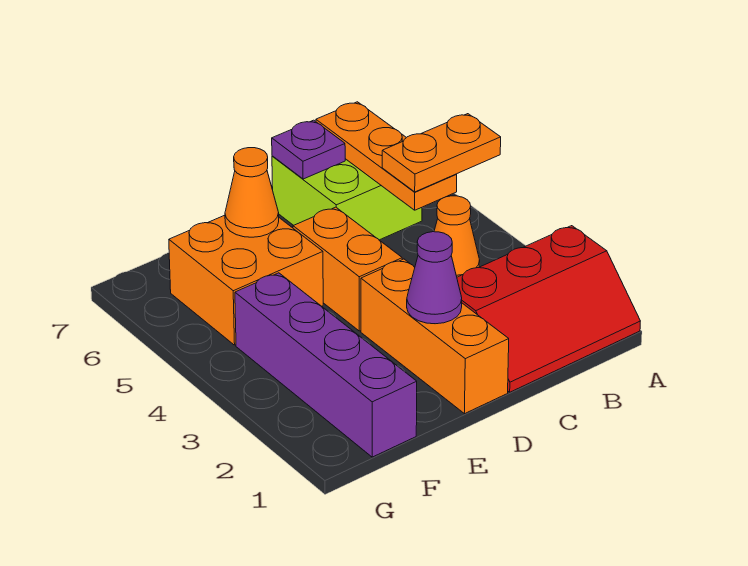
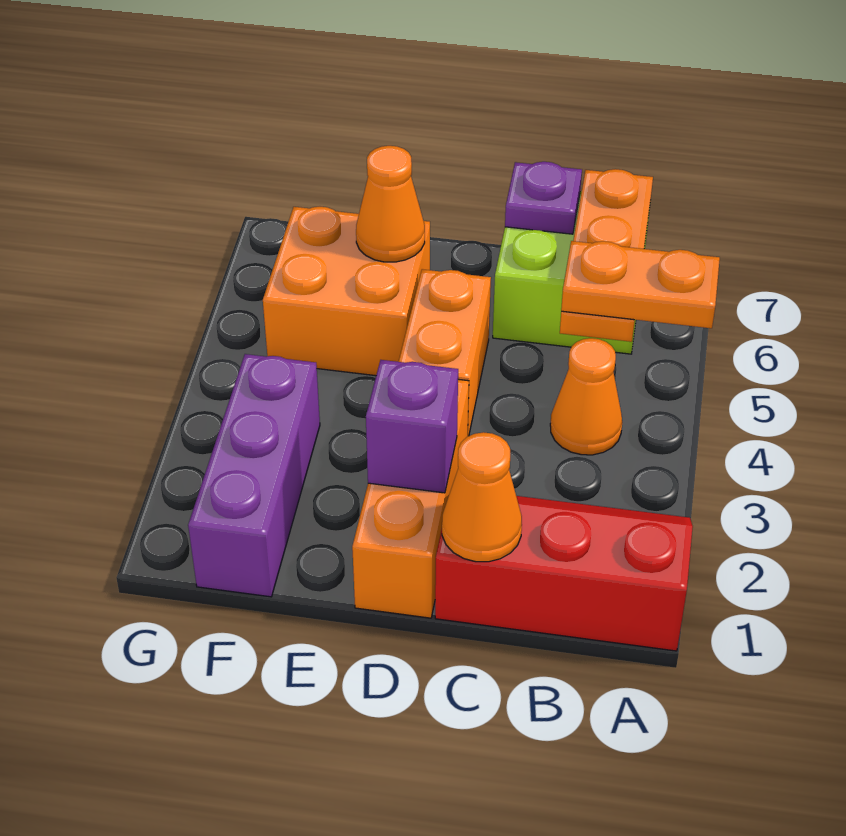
red slope A1:C2 level 1 top 2 -> red slope A1:C2 level 1 top 1
none -> orange cone C1 level 2
purple cone D2 level 2 -> purple brick D2 level 2
purple brick F1:F4 level 1 -> purple brick F1:F3 level 1

